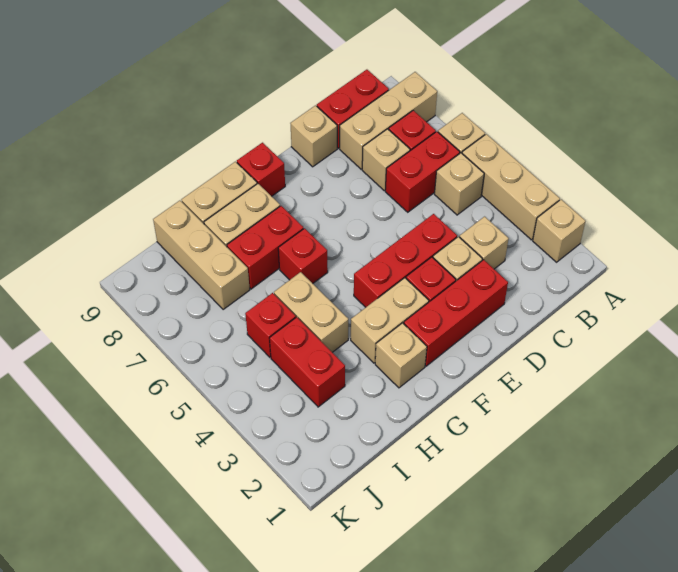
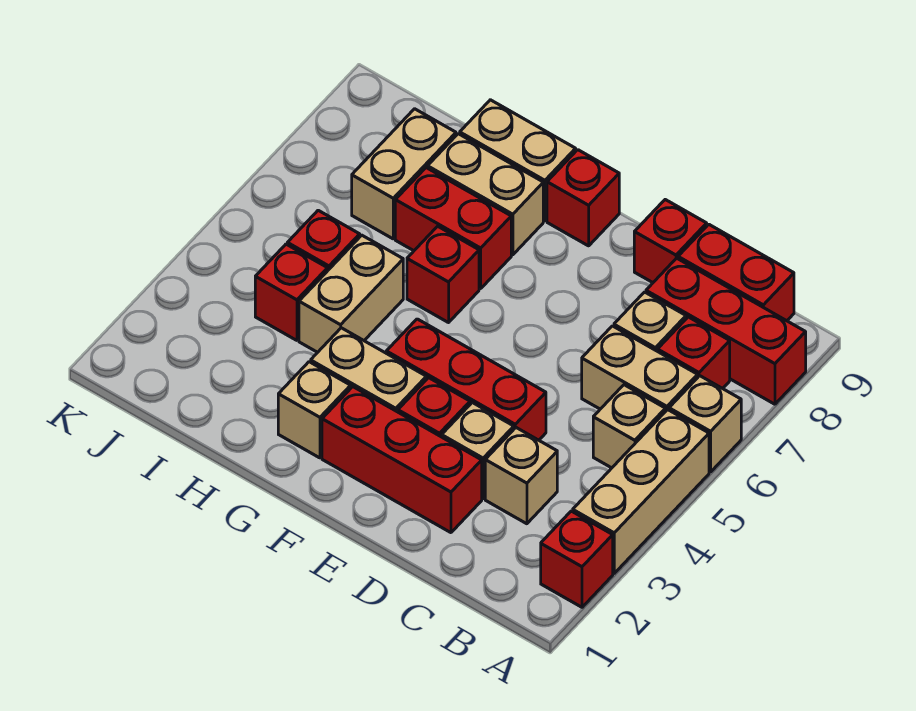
tan brick A2 level 1 -> red brick A2 level 1
tan brick A8:C8 level 1 -> red brick A8:C8 level 1
red brick B6:C6 level 1 -> tan brick B6:C6 level 1
tan brick D9 level 1 -> red brick D9 level 1
red brick I3:I4 level 1 -> red brick I4 level 1
tan brick I7:I9 level 1 -> tan brick I7:I8 level 1

